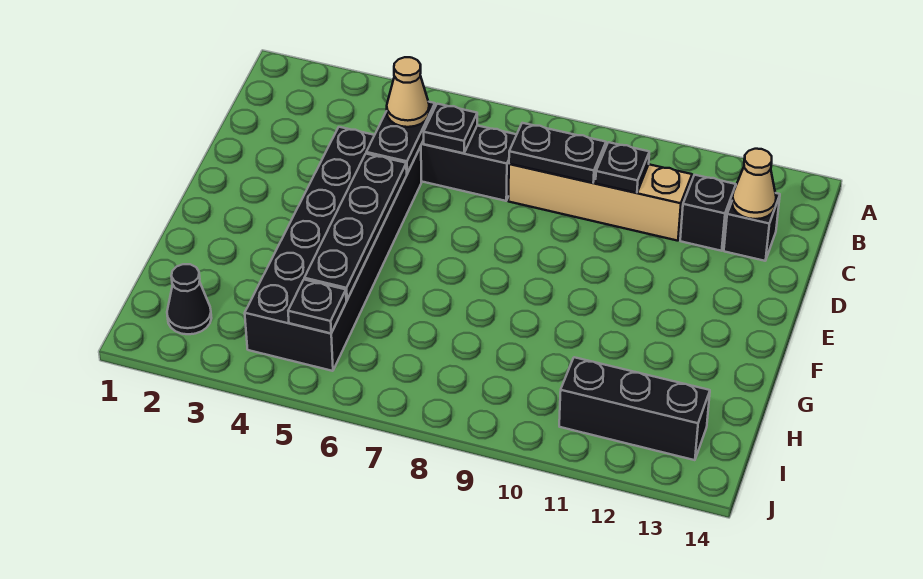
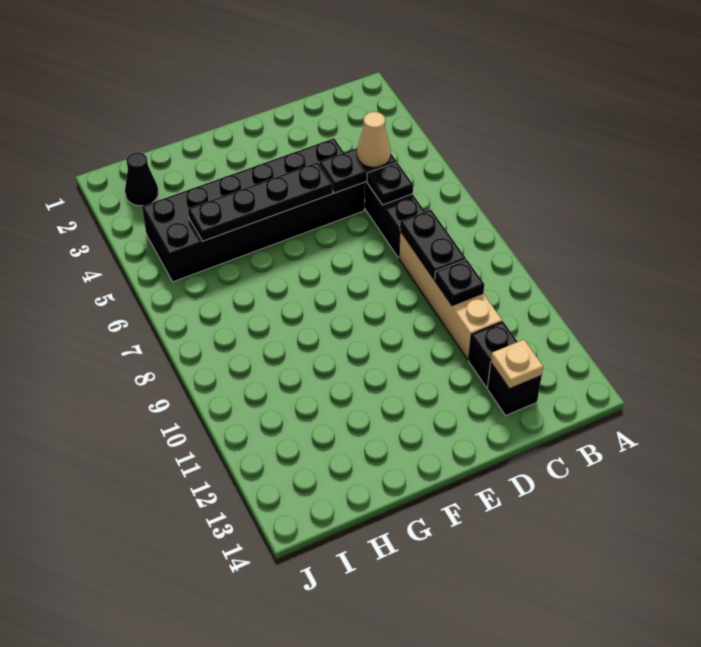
tan cone C13 level 2 -> tan plate C13 level 2
black plate I5 level 2 -> none
black brick I11:I13 level 1 -> none

